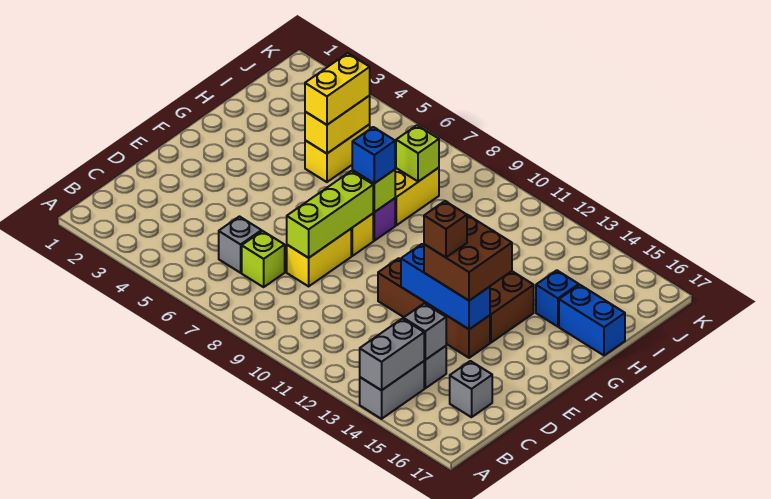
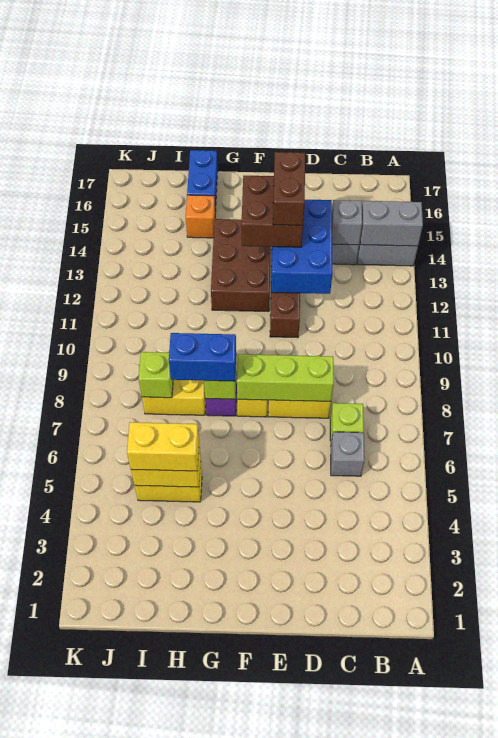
grey brick C16 level 1 -> none
blue brick E12:E14 level 2 -> blue brick D12:E14 level 2
brown brick E13 level 4 -> brown brick E13:E14 level 4
blue brick G8 level 3 -> blue brick G8:H8 level 3
blue brick H15 level 1 -> orange brick H15 level 1

